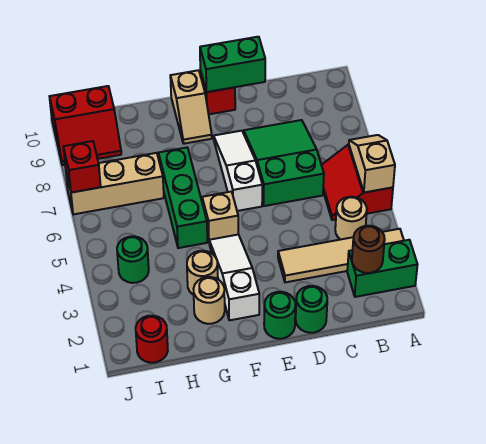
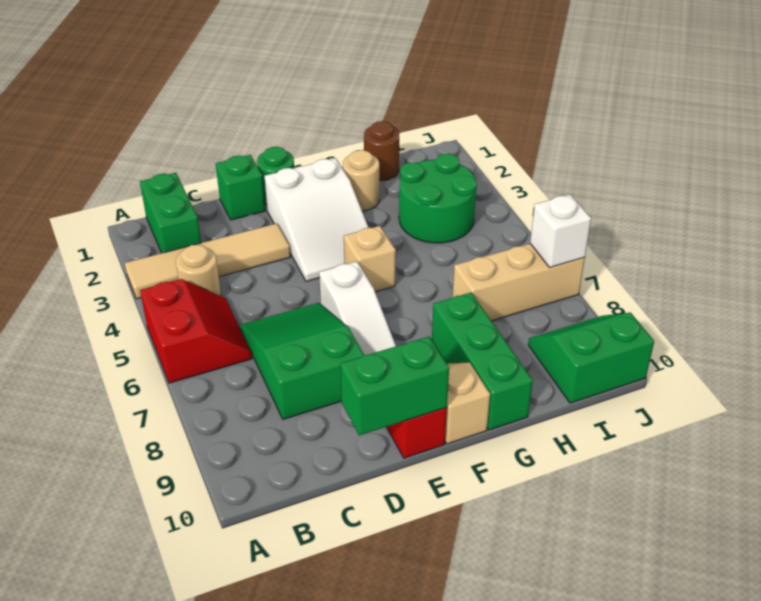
green brick A2:B2 level 1 -> green brick B1:B2 level 1
tan slope A5:A6 level 2 top 5 -> none
brown round brick B2 level 2 -> brown round brick H1 level 1
green slope C6:D8 level 1 top 6 -> green slope C6:D8 level 1 top 8
green round brick D1 level 1 -> green brick D1 level 1
white slope F2:F4 level 1 top 2 -> white slope E2:F4 level 1 top 2
tan round brick G3 level 1 -> none
green brick G5:G7 level 1 -> green brick G8:G10 level 1
red round brick I1 level 1 -> none
green round brick I4 level 1 -> green round brick H3:I4 level 1
red slope I9:J10 level 1 top 10 -> green slope I9:J10 level 1 top 10
red brick J7 level 2 -> white brick J7 level 2

